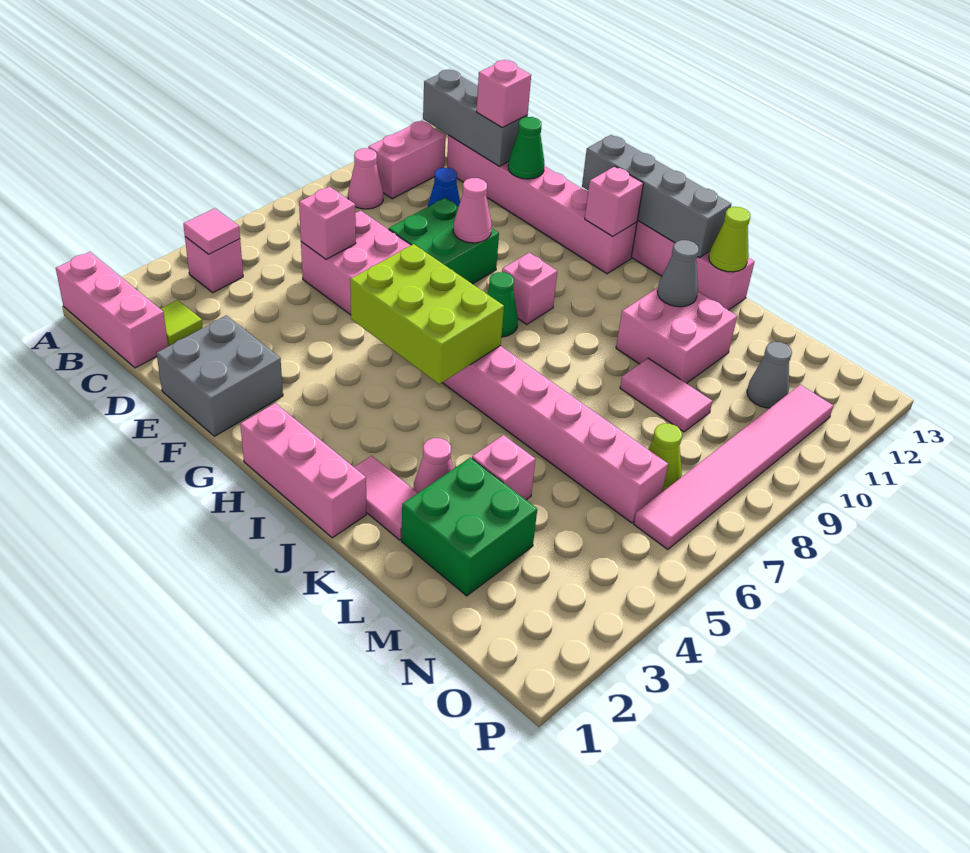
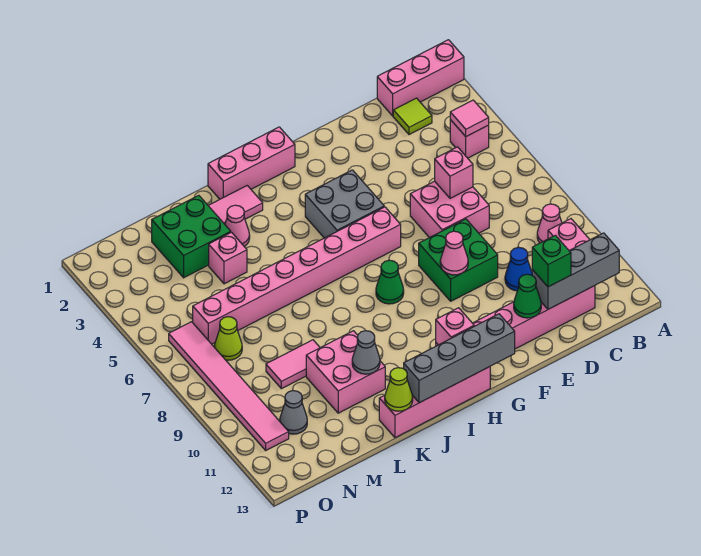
pink brick D12 level 3 -> green brick D12 level 3
grey brick E1:F2 level 1 -> grey brick G4:H5 level 1
lime brick G5:I6 level 2 -> none
pink brick H9 level 1 -> none

